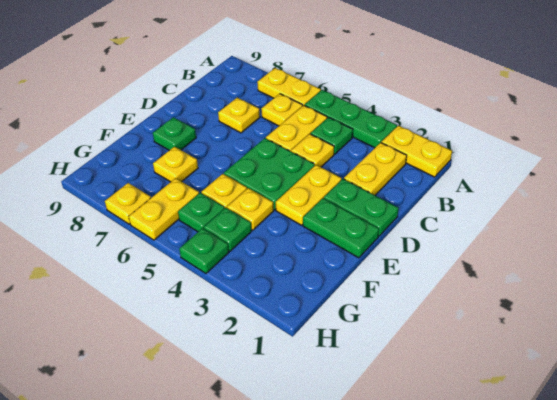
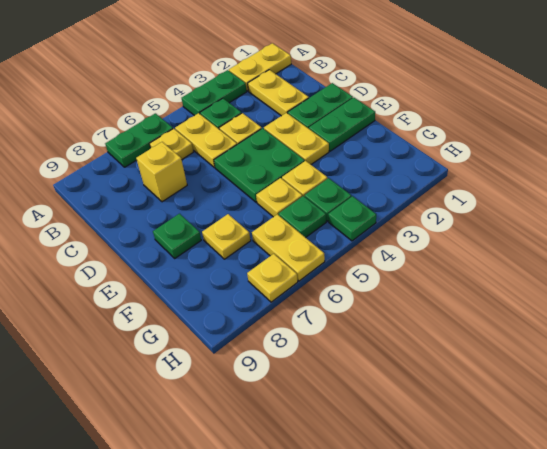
green plate A3:A5 level 1 -> green plate A3:A4 level 1
yellow plate A6:A7 level 1 -> green plate A6:A7 level 1
yellow plate C7 level 1 -> yellow brick C7 level 1

